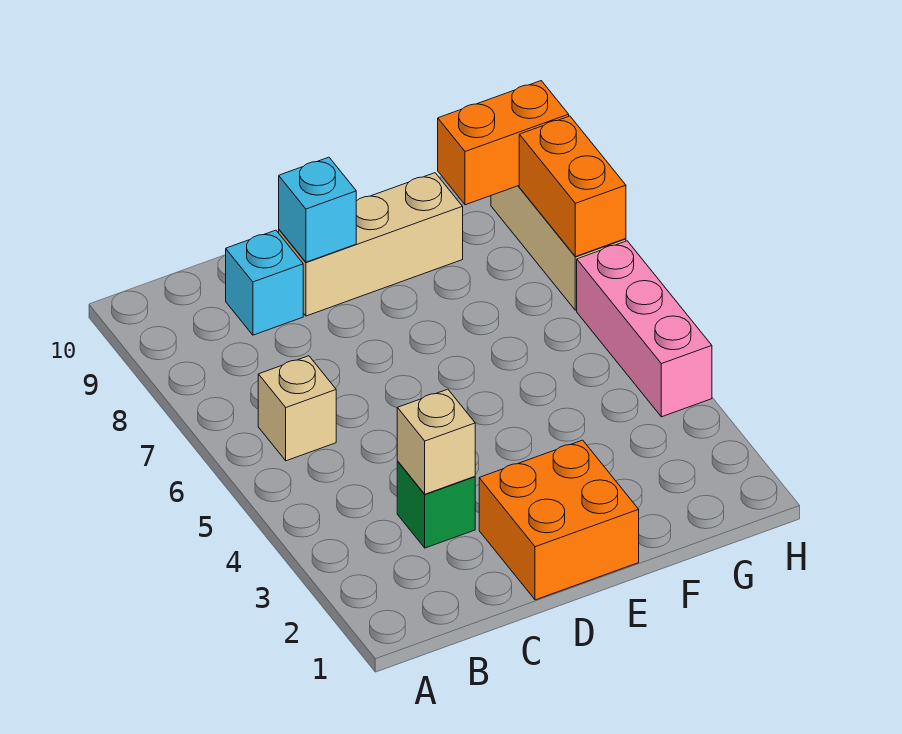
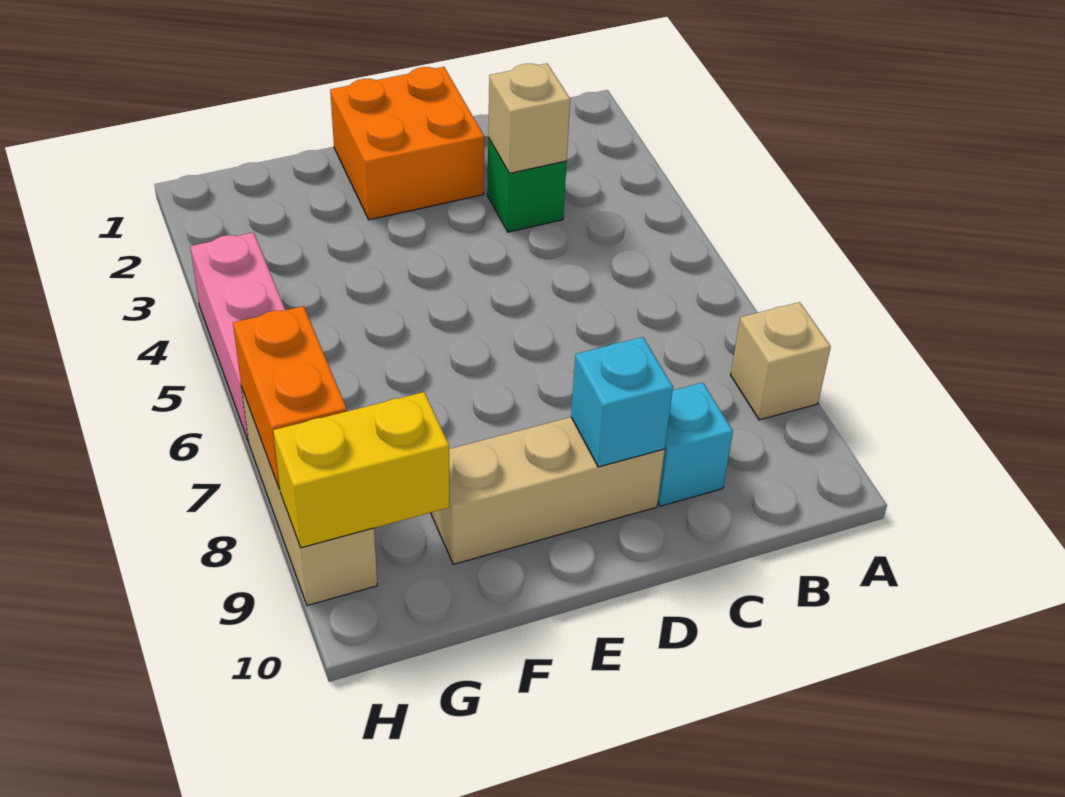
tan brick B6 level 1 -> tan brick A8 level 1
orange brick G9:H9 level 2 -> yellow brick G9:H9 level 2

